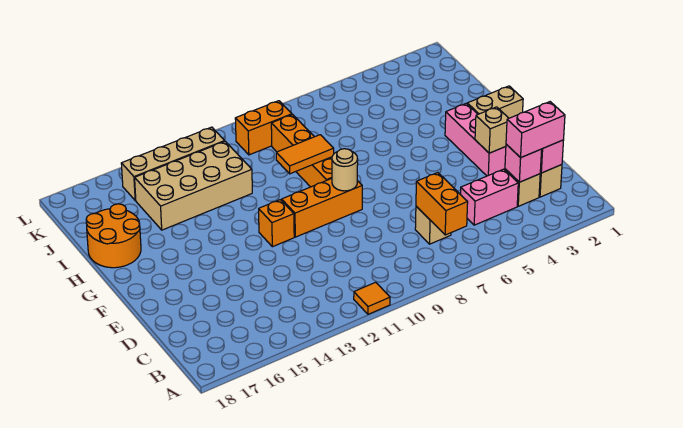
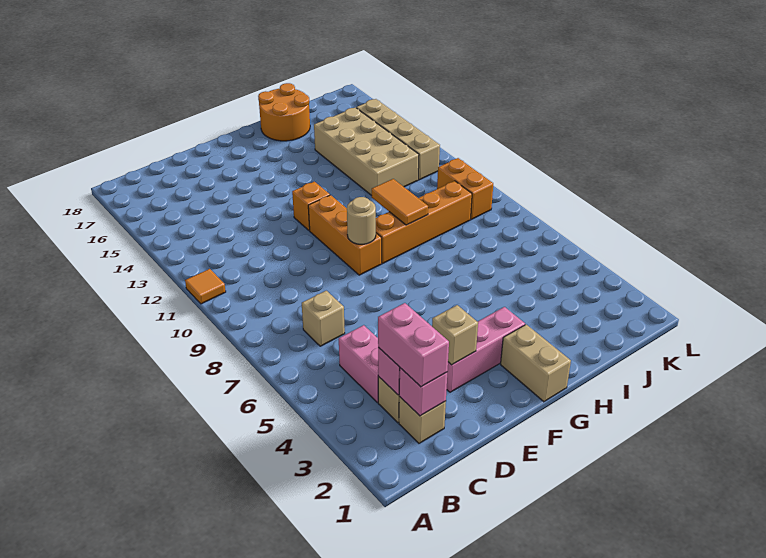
orange brick B7:C7 level 2 -> none

